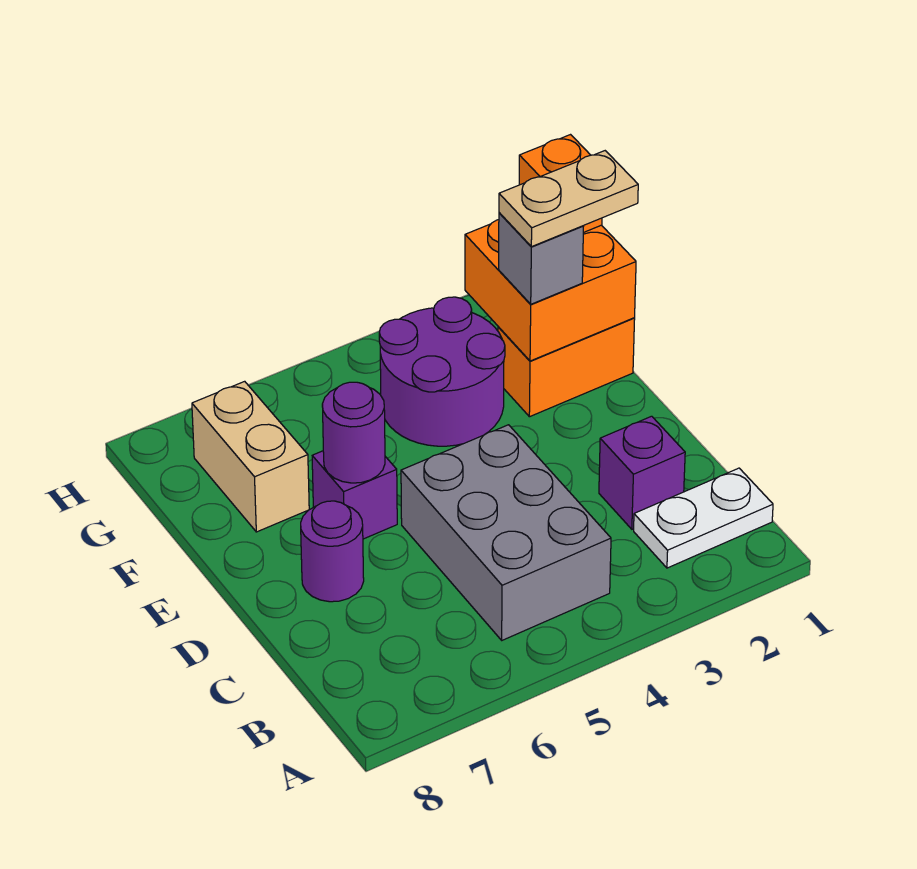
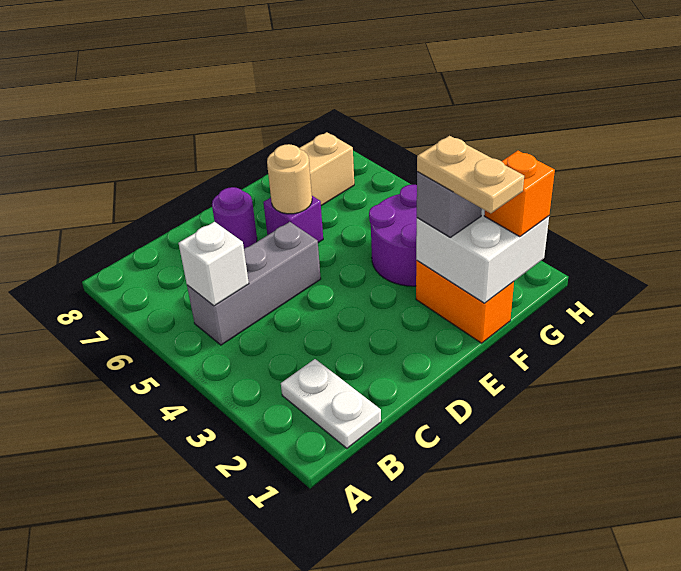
grey brick B4:D5 level 1 -> grey brick B5:D5 level 1
none -> white brick B5 level 2
purple brick C2 level 1 -> none
purple round brick E6 level 2 -> tan round brick E6 level 2
orange brick F1:G2 level 2 -> white brick F1:G2 level 2

